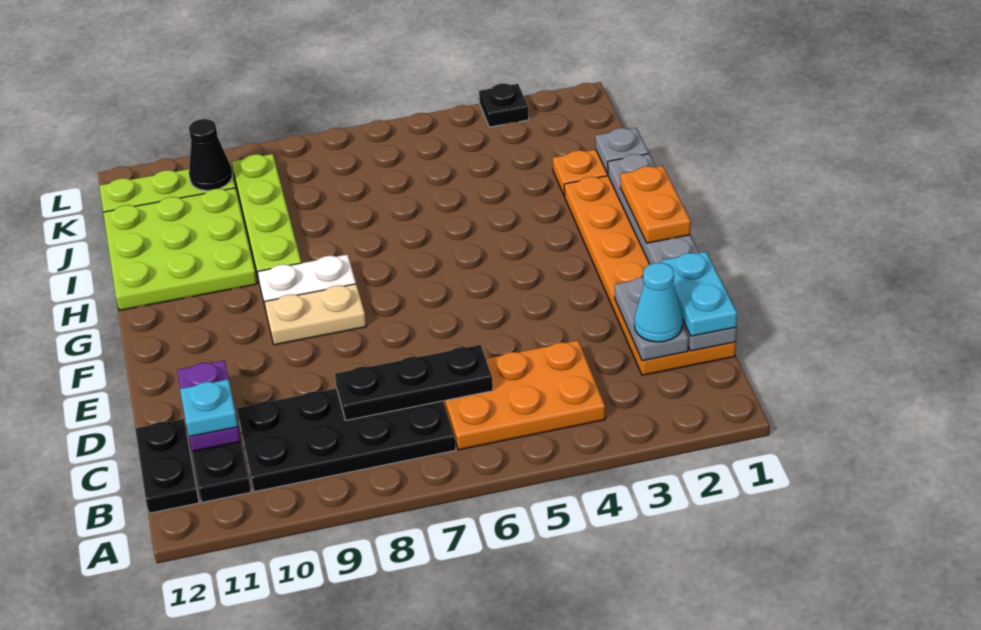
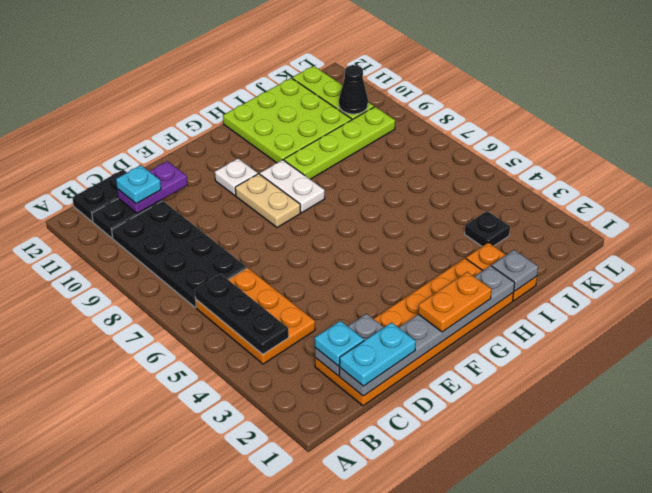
cyan cone C2 level 3 -> cyan plate C2 level 3
black plate C6:C8 level 2 -> black plate B4:B6 level 2
none -> white plate F10 level 1
black plate L3 level 1 -> black plate J3 level 1

